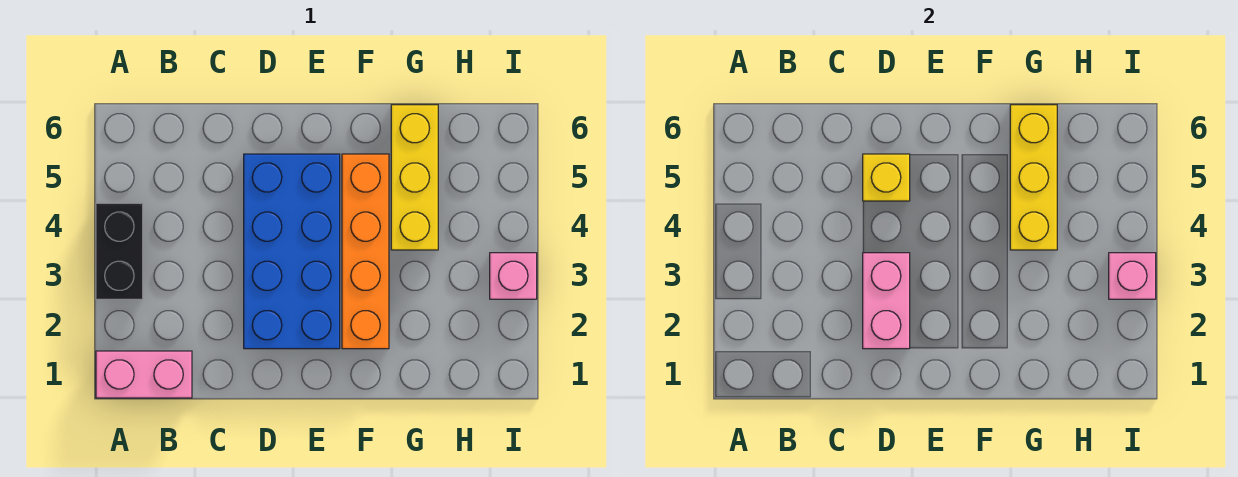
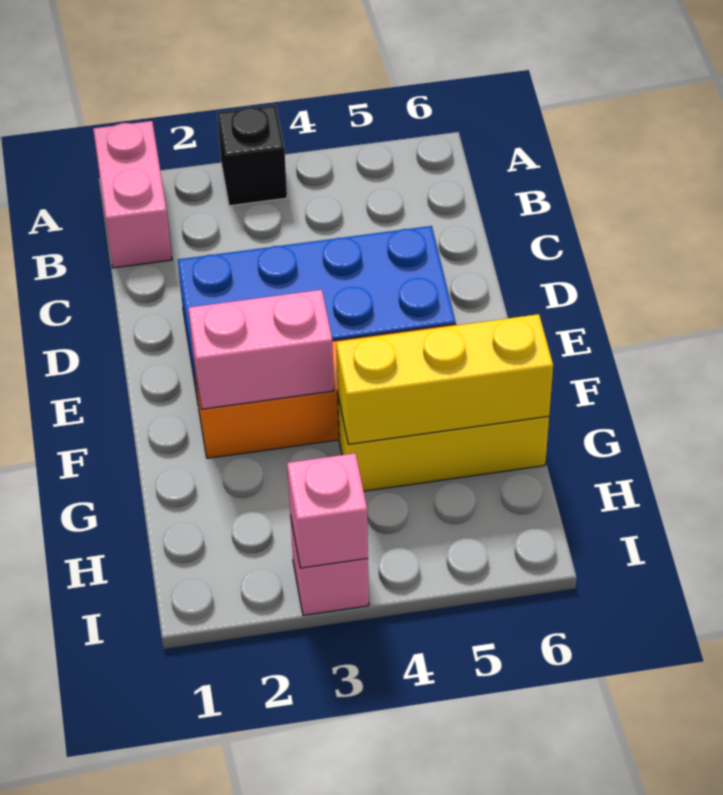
black brick A3:A4 level 1 -> black brick A3 level 1
pink brick D2:D3 level 2 -> pink brick F2:F3 level 2
yellow brick D5 level 2 -> none

